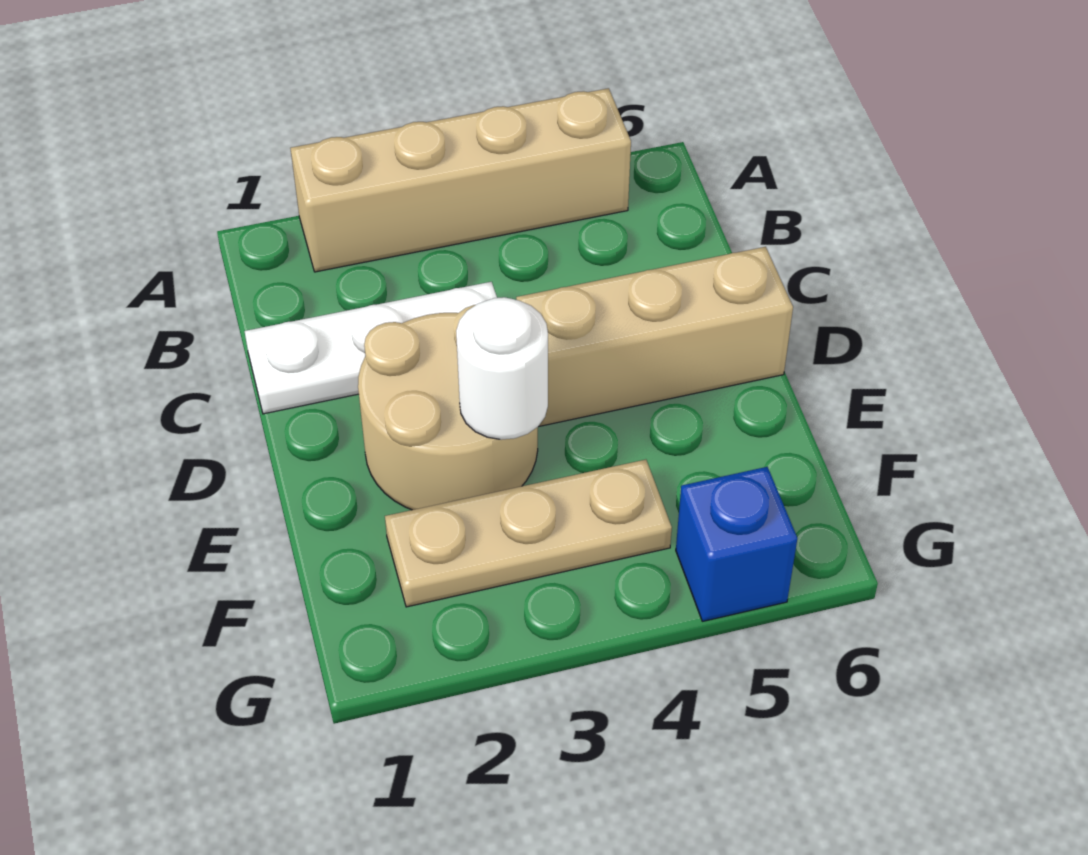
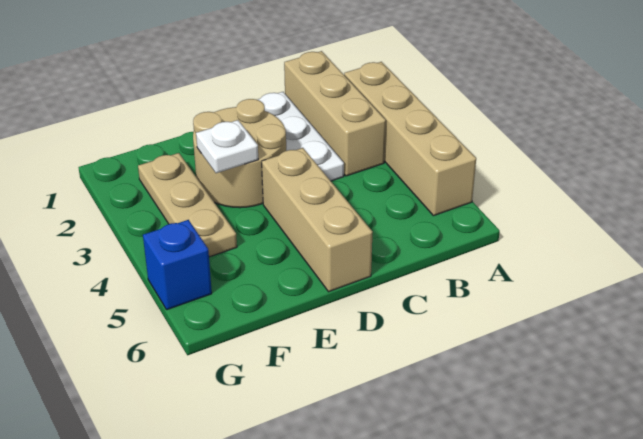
none -> tan brick B1:B3 level 1
white round brick E3 level 2 -> white plate E3 level 2

